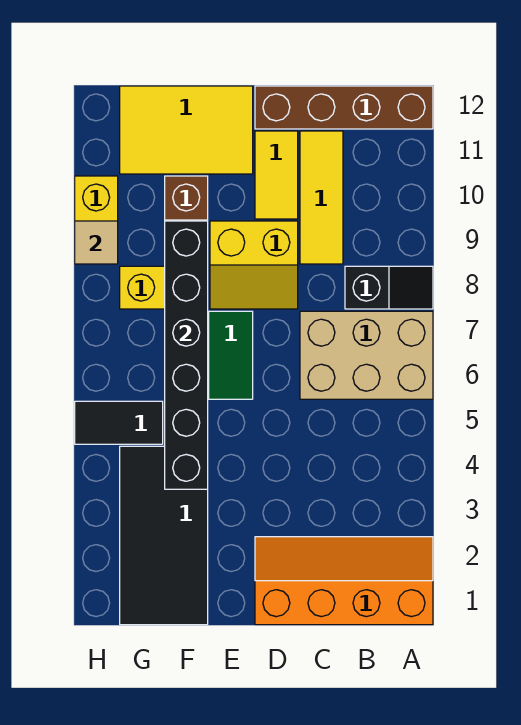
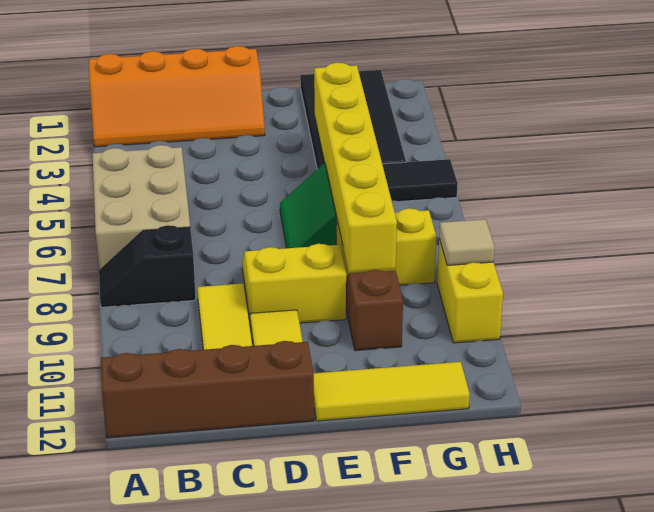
tan brick A6:C7 level 1 -> tan brick A5:B7 level 1
yellow tile E11:G12 level 1 -> yellow tile E12:G12 level 1
black brick F4:F9 level 2 -> yellow brick F4:F9 level 2

